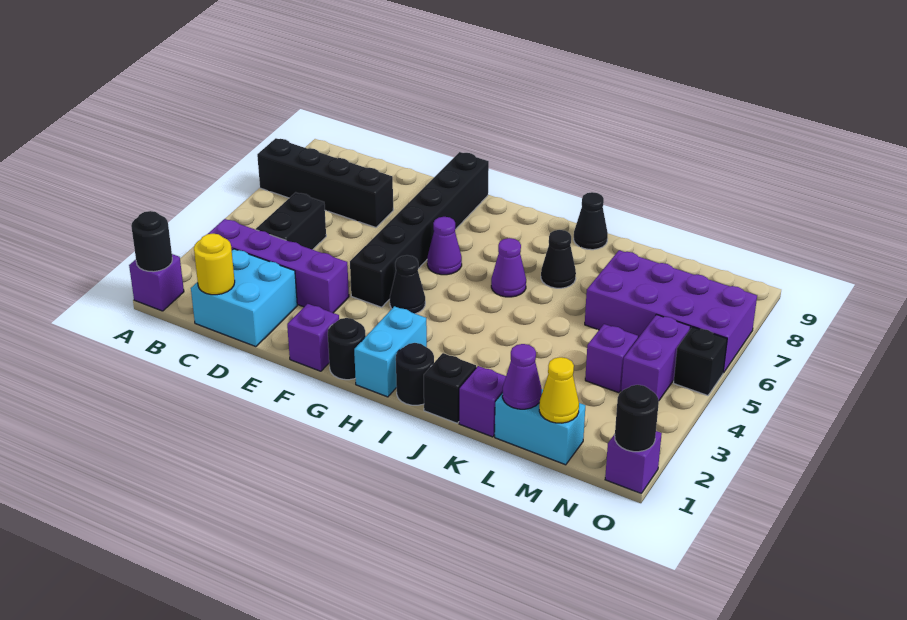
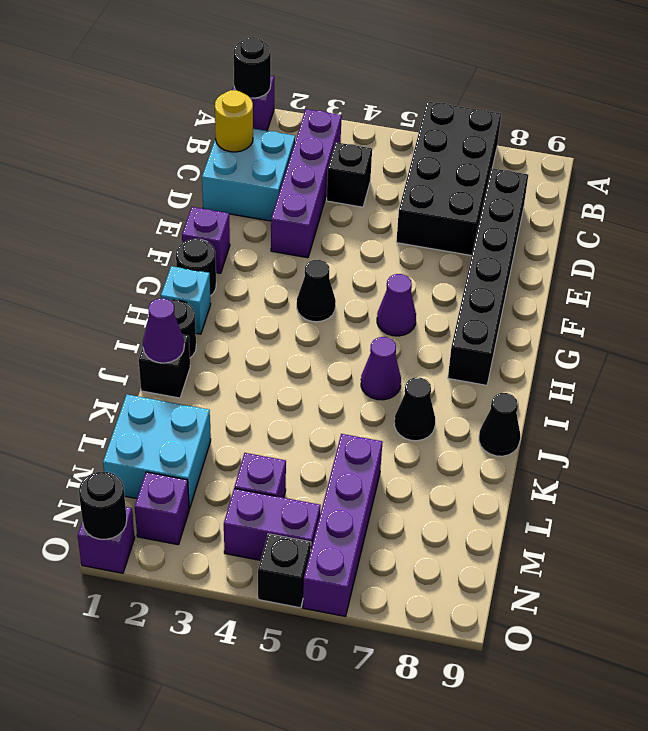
black brick A7:D7 level 1 -> black brick A6:D7 level 1
black brick C4:C5 level 1 -> black brick C4 level 1
black brick F4:F9 level 1 -> black brick C8:H8 level 1
cyan brick H1:H2 level 1 -> cyan brick H1 level 1
purple brick K1 level 1 -> purple brick N2 level 1
cyan brick L1:M1 level 1 -> cyan brick L1:M2 level 1
purple cone L1 level 2 -> purple cone J1 level 2
purple brick L6:O7 level 1 -> purple brick L6:O6 level 1
yellow cone M1 level 2 -> none

